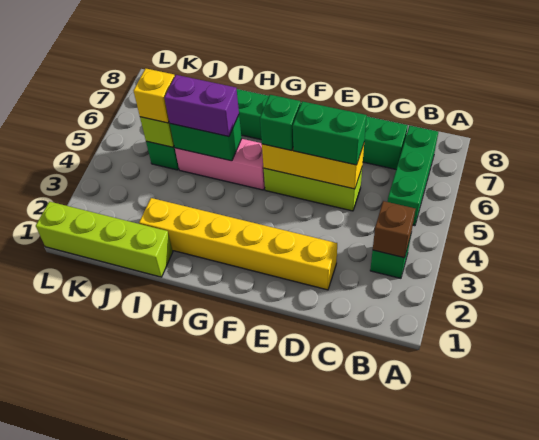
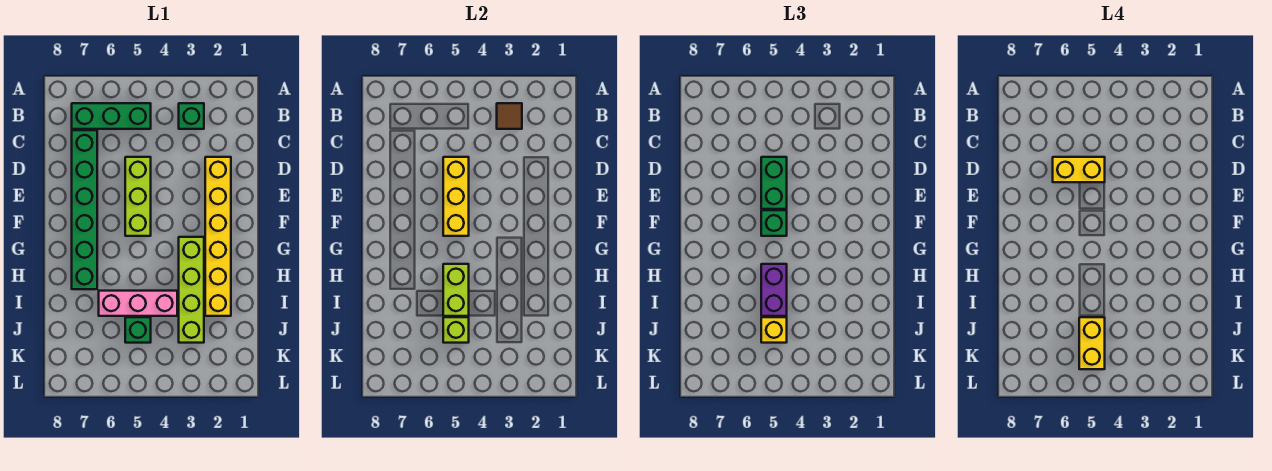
brown brick B3 level 2 -> brown tile B3 level 2
none -> yellow brick D5:D6 level 4
pink brick G5:I5 level 1 -> pink brick I4:I6 level 1
green brick H5:I5 level 2 -> lime brick H5:I5 level 2
lime brick I1:L1 level 1 -> lime brick G3:J3 level 1
none -> yellow brick J5:K5 level 4

